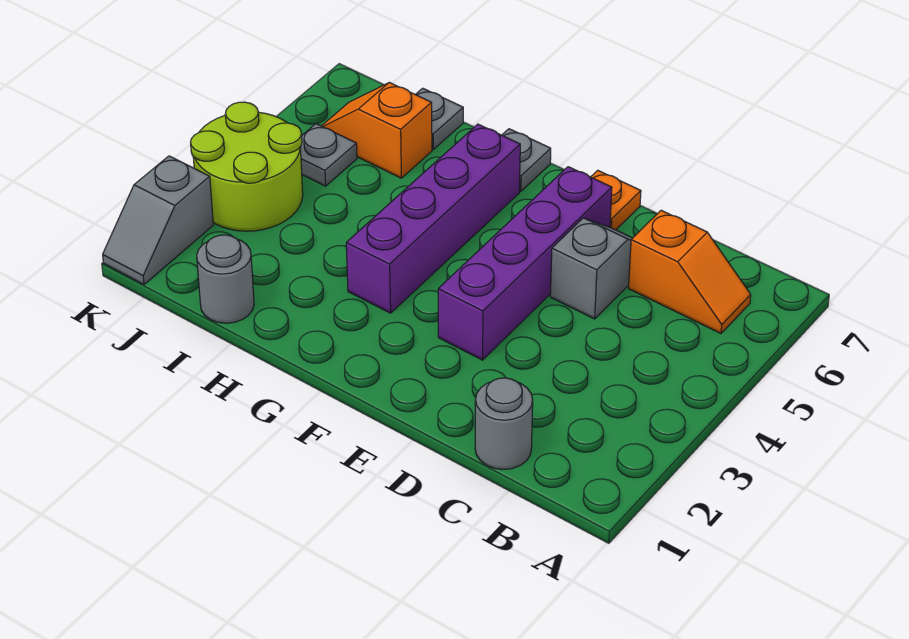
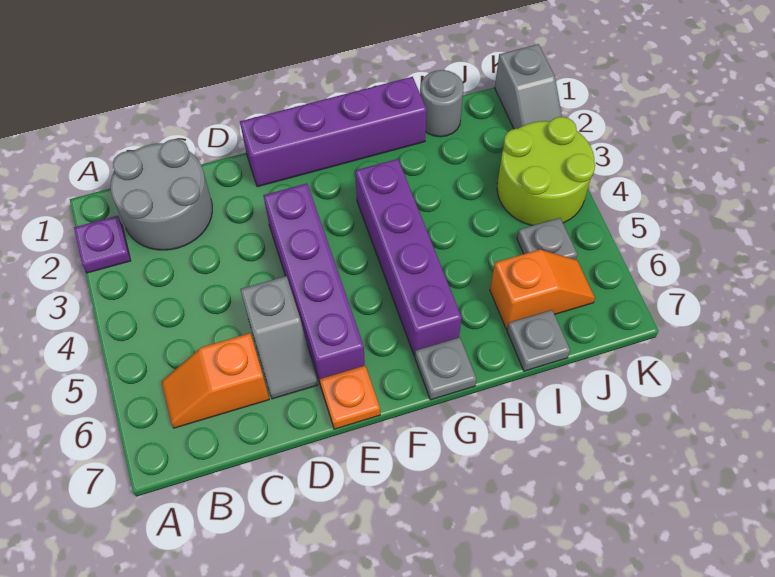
none -> purple plate A2 level 1
grey round brick C1 level 1 -> grey round brick B1:C2 level 1
none -> purple brick E1:H1 level 1
grey slope K1:K2 level 1 top 2 -> grey slope K1:K2 level 1 top 1

